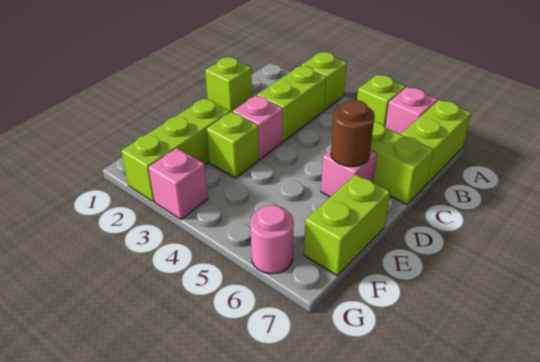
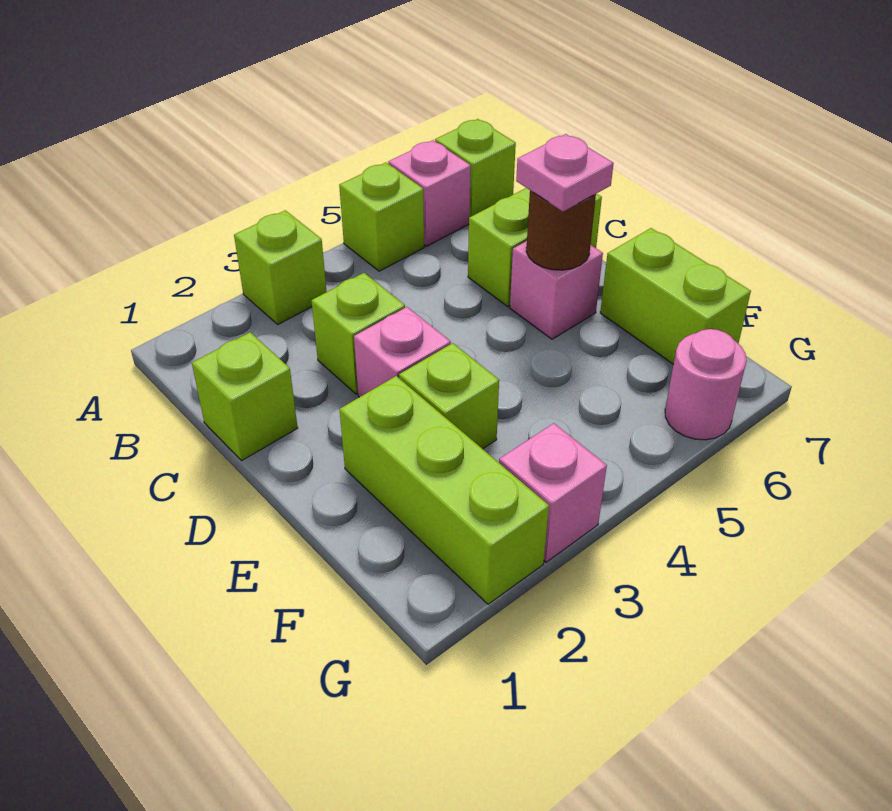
lime brick A7:B7 level 1 -> lime brick A7 level 1
lime brick B3:C3 level 1 -> lime brick C3 level 1
none -> pink plate D6 level 3

